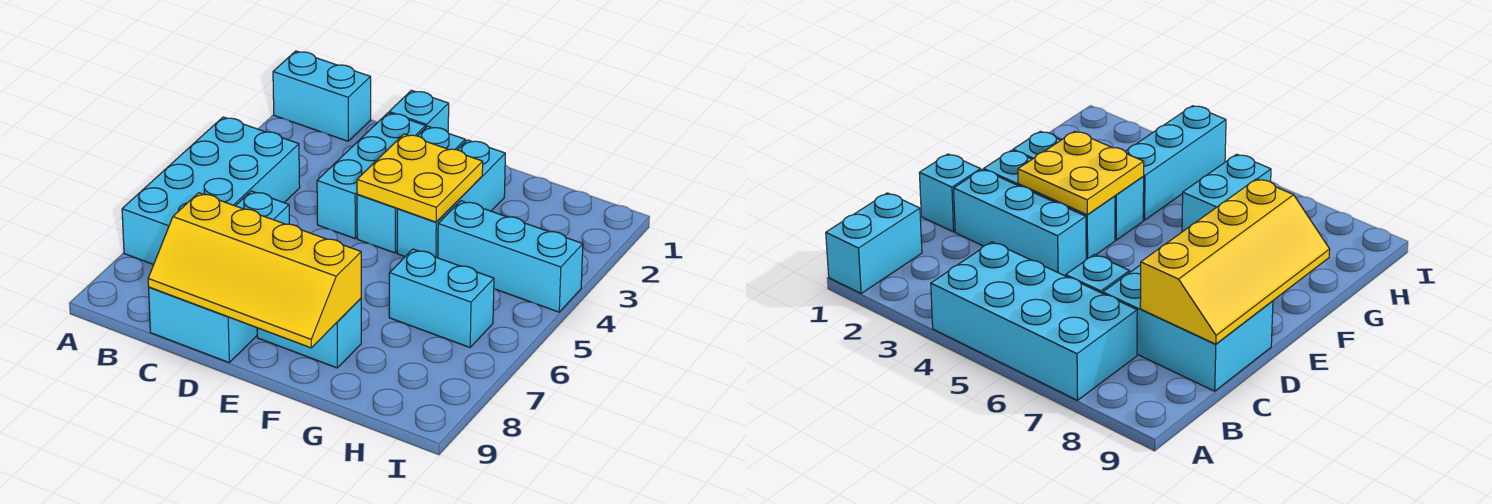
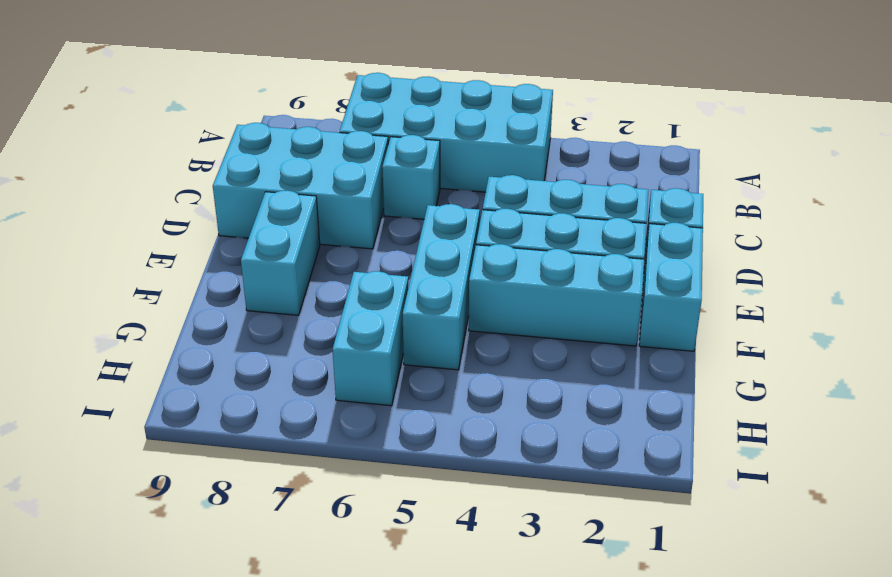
cyan brick A1:B1 level 1 -> cyan brick E1:F1 level 1
yellow slope C8:F9 level 2 top 8 -> none
yellow plate E3:F4 level 2 -> none
cyan brick G4:I4 level 1 -> cyan brick E5:G5 level 1

